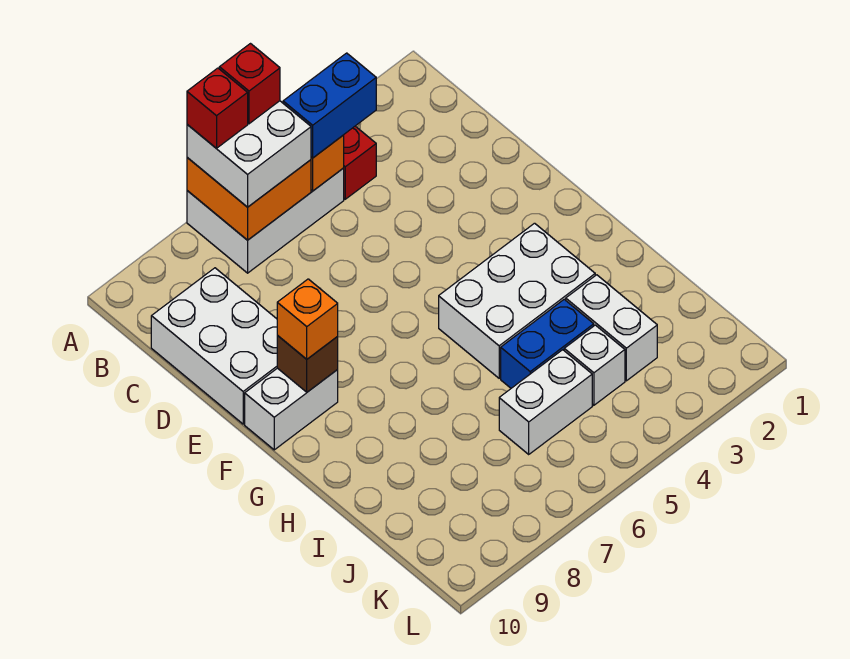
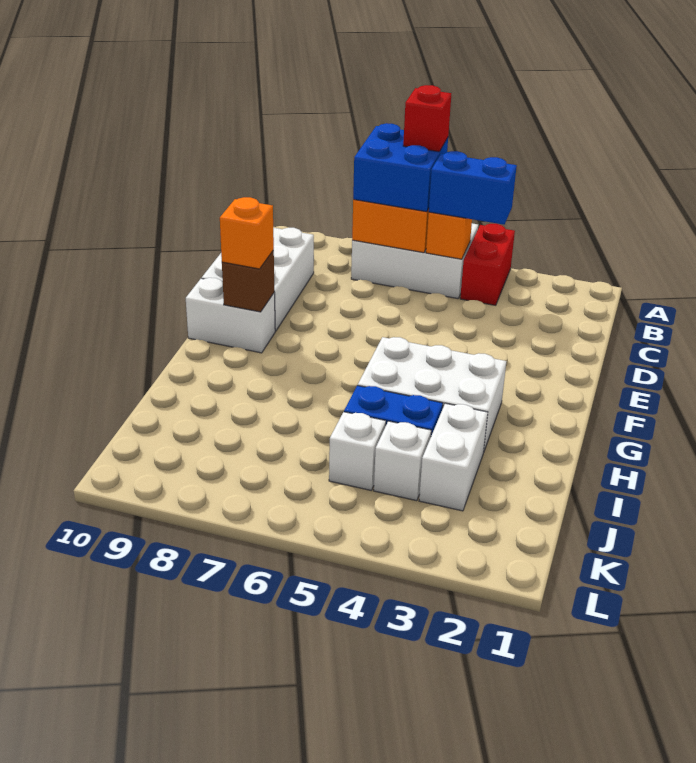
white brick A6:B7 level 3 -> blue brick A6:B7 level 3
red brick A7 level 4 -> none
white brick J5:J6 level 1 -> white brick J5 level 1

